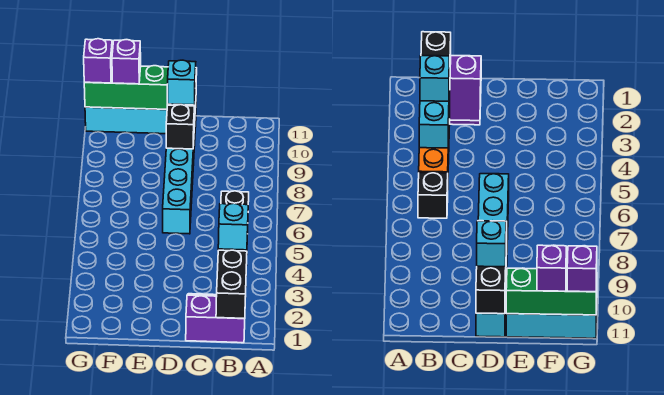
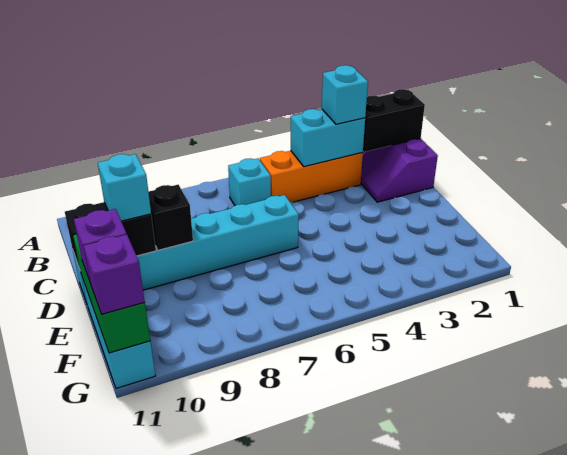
black brick B6 level 1 -> cyan brick B6 level 1

